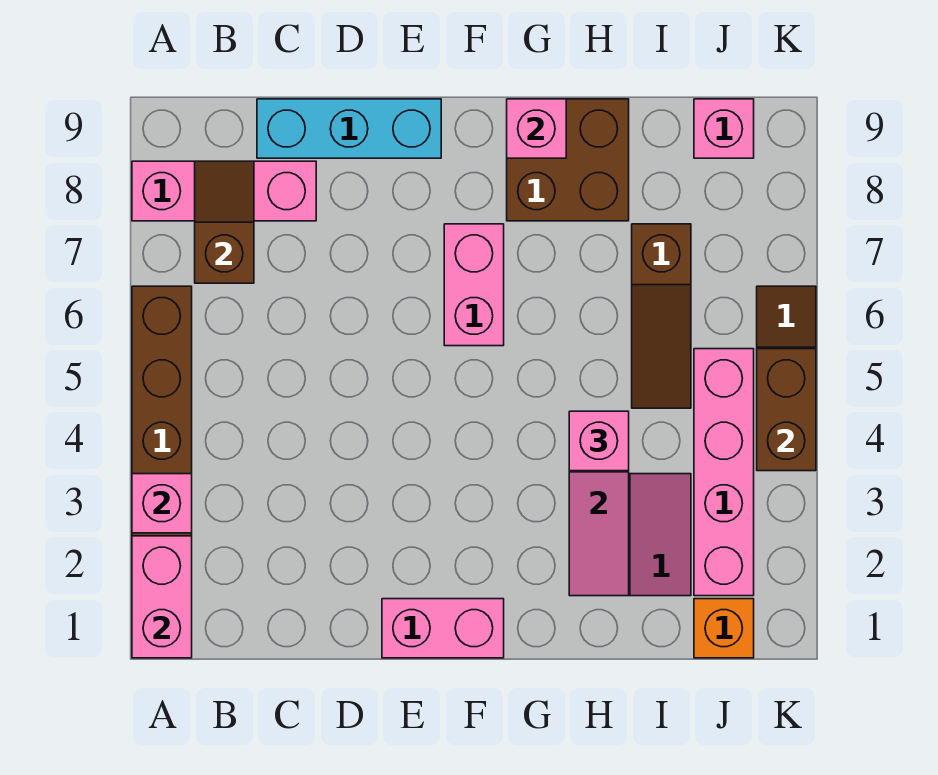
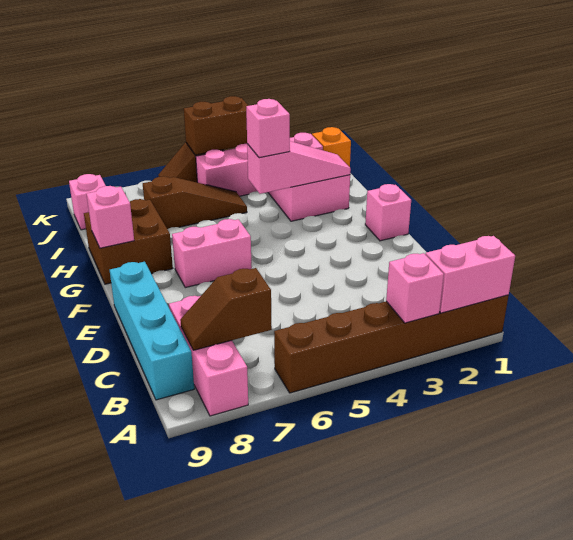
cyan brick C9:E9 level 1 -> cyan brick B9:E9 level 1
pink brick E1:F1 level 1 -> pink brick F1 level 1

